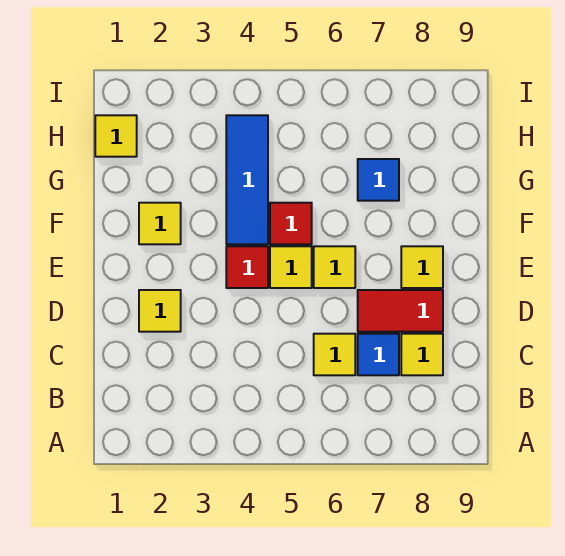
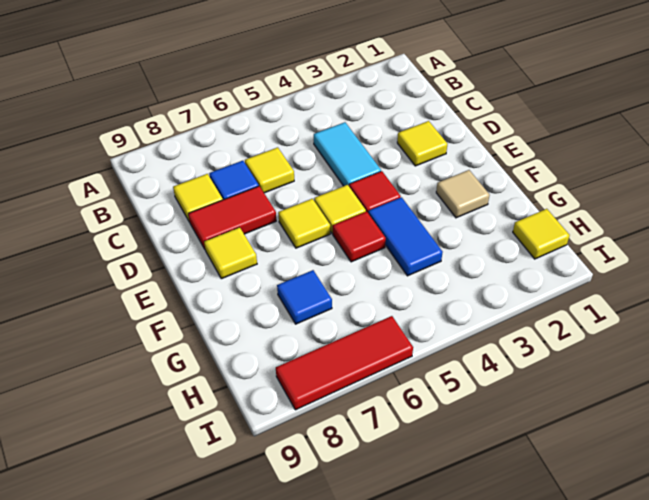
none -> cyan tile C4:D4 level 1
yellow tile F2 level 1 -> tan tile F2 level 1
blue tile F4:H4 level 1 -> blue tile F4:G4 level 1
none -> red tile I6:I8 level 1

